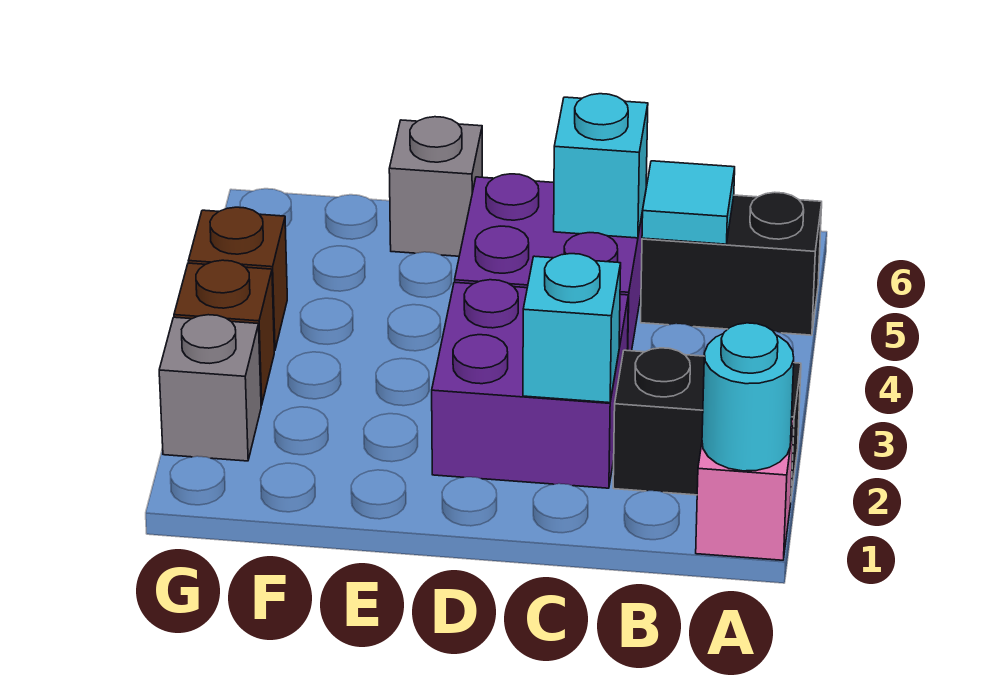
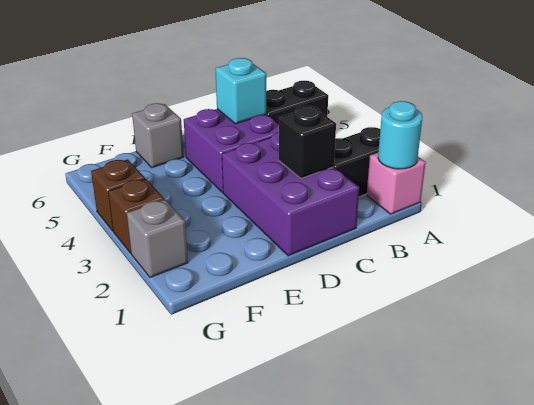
cyan tile B5 level 2 -> none
purple brick C2:D3 level 1 -> purple brick C1:D3 level 1
cyan brick C2 level 2 -> black brick C2 level 2

